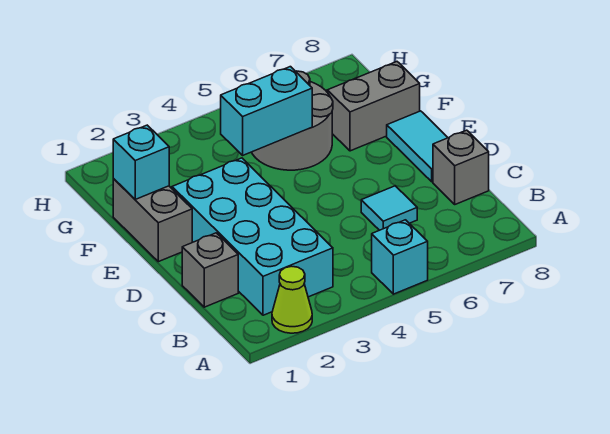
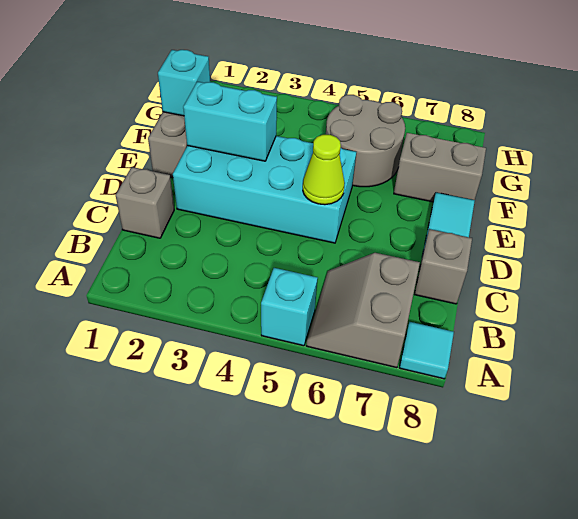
lime cone A2 level 1 -> lime cone D5 level 2
none -> grey slope A6:B7 level 1 top 7
cyan brick B2:E3 level 1 -> cyan brick D2:E5 level 1
cyan tile C6 level 1 -> cyan tile A8 level 1
cyan brick F4:F5 level 2 -> cyan brick E2:E3 level 2

